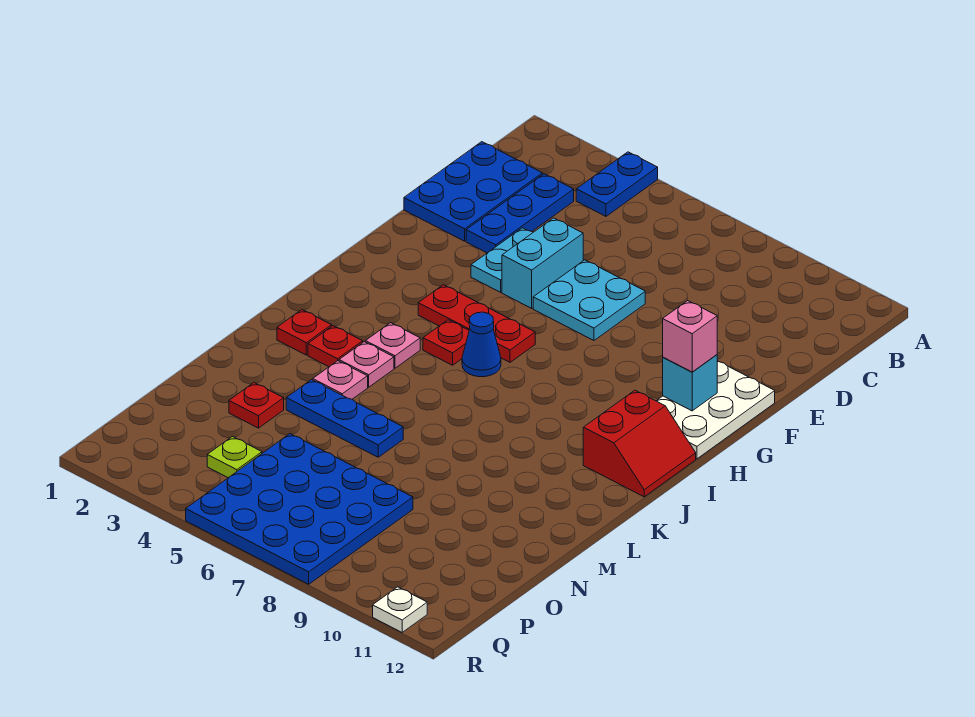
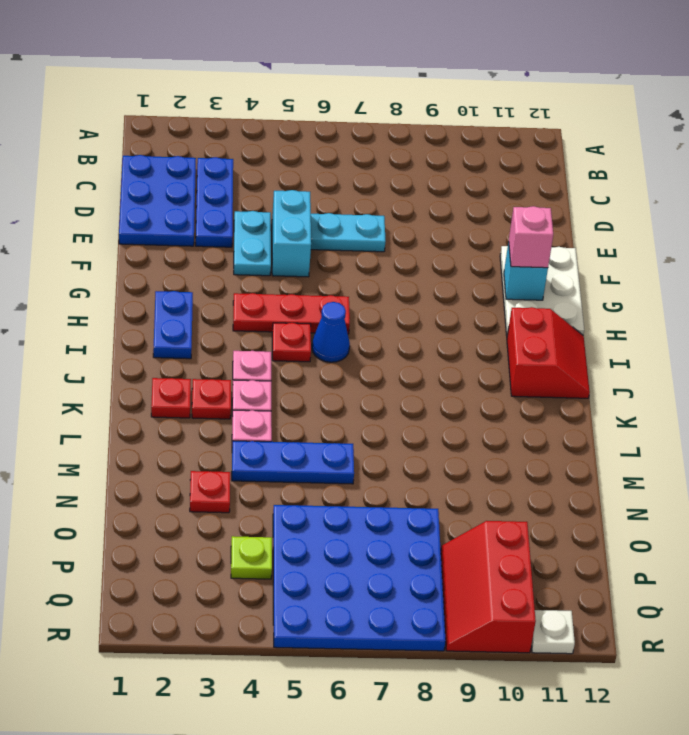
blue plate A4:B4 level 1 -> blue plate H2:I2 level 1
cyan plate E6:F7 level 1 -> cyan plate E6:E7 level 1
none -> red slope P9:R10 level 1 top 10

